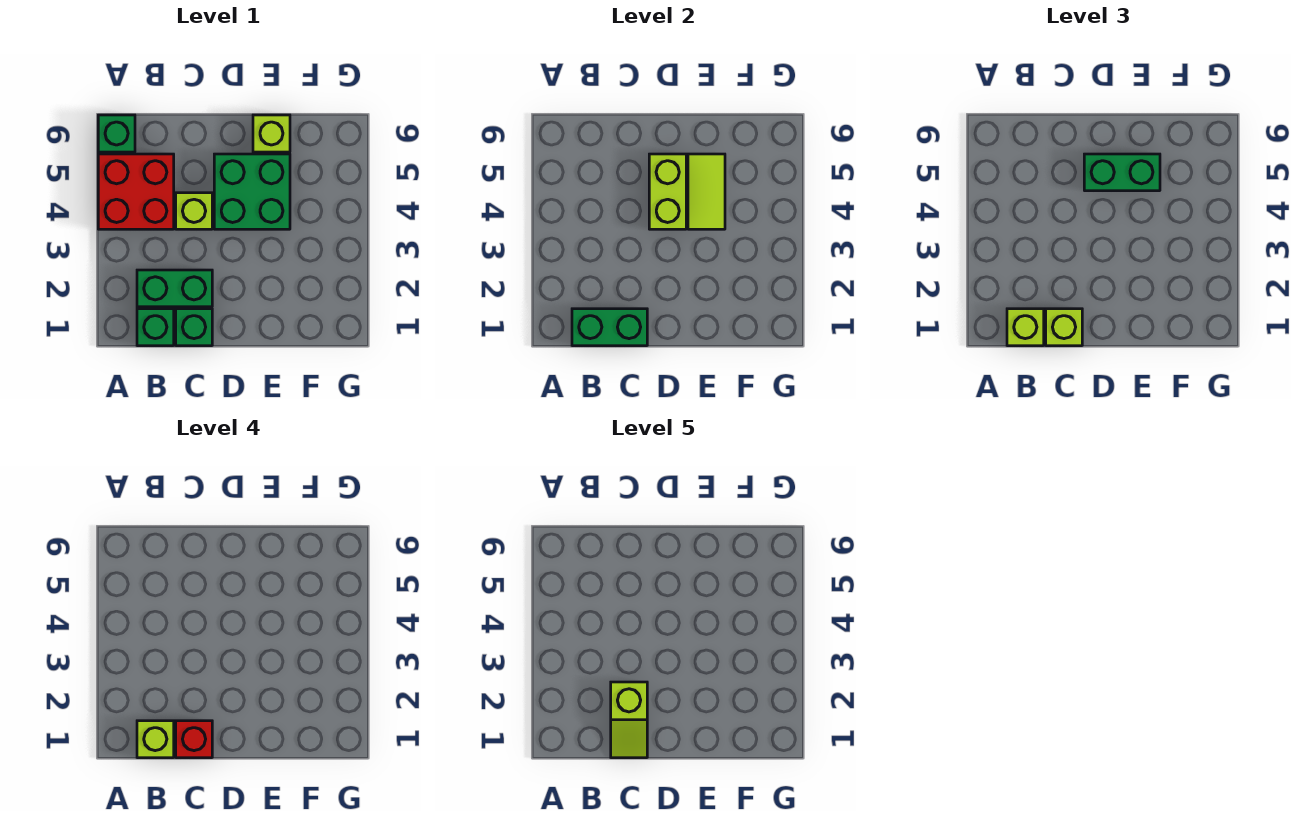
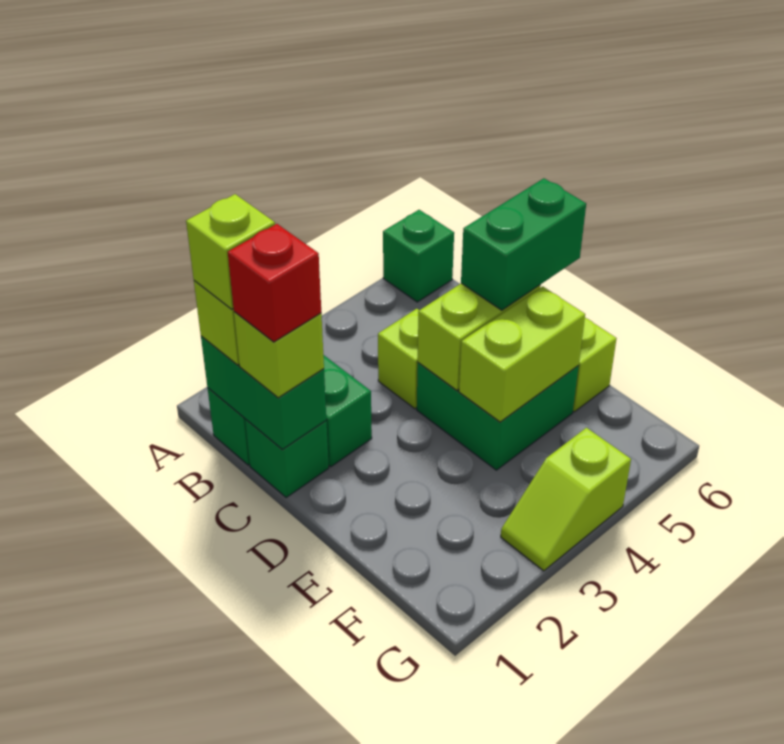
red brick A4:B5 level 1 -> none
lime slope C1:C2 level 5 top 2 -> lime slope G3:G4 level 1 top 4
green brick D5:E5 level 3 -> green brick D5:D6 level 3
lime tile E4:E5 level 2 -> lime brick E4:E5 level 2

